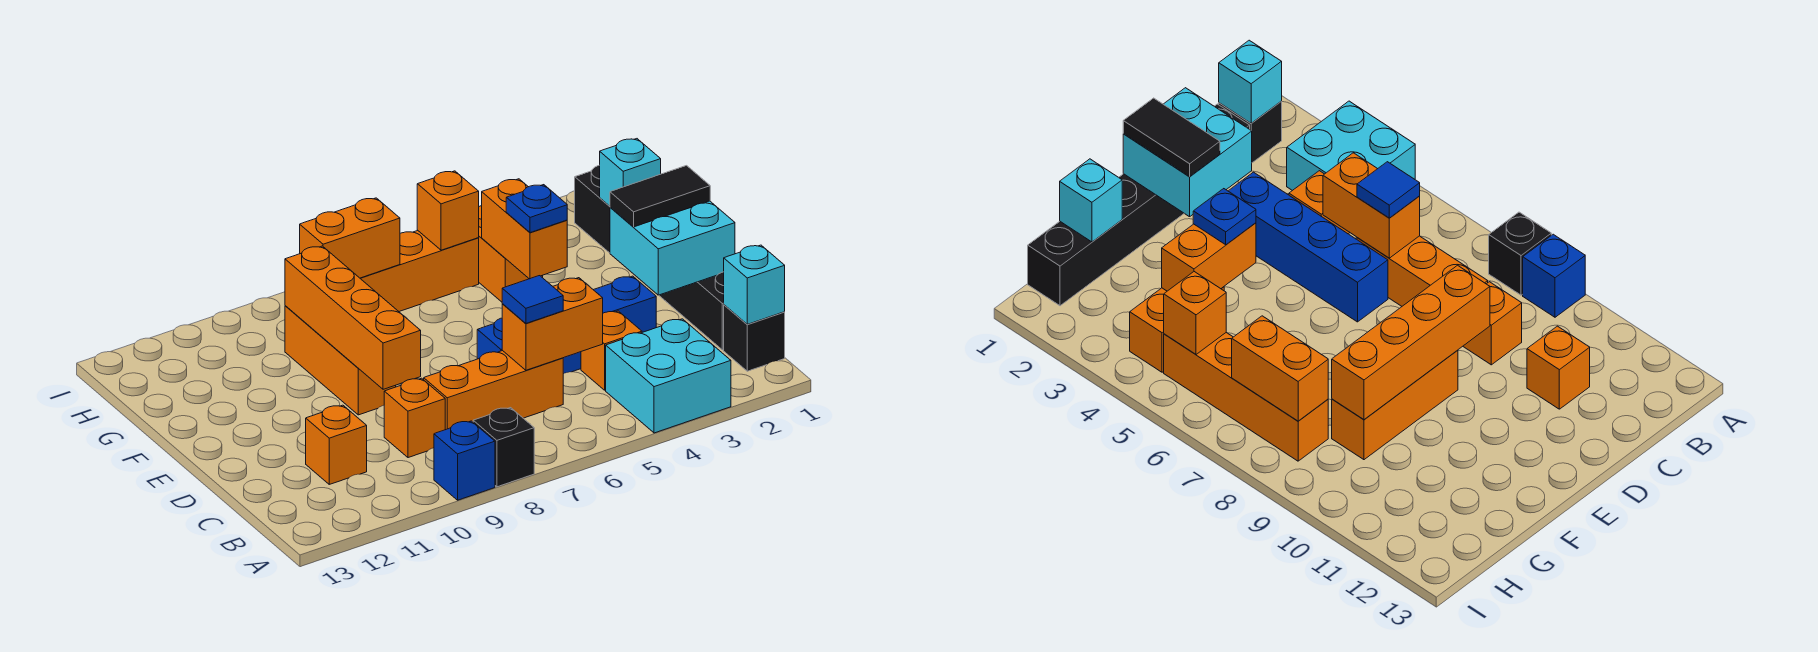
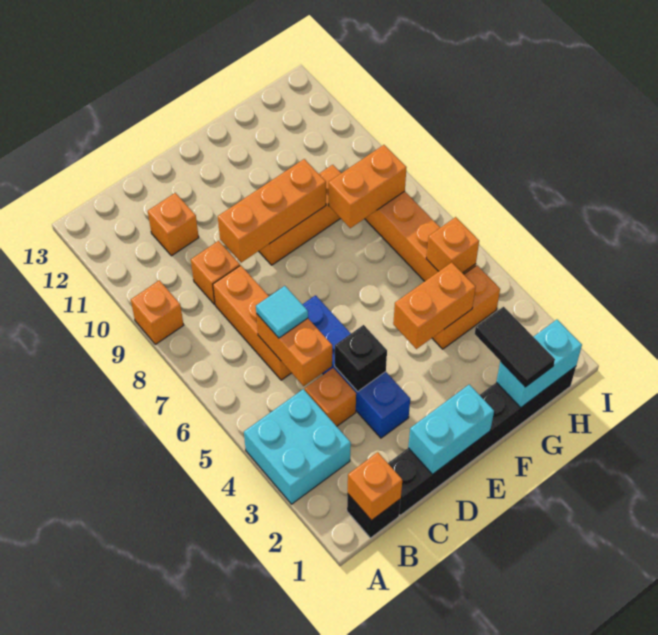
black brick A8 level 1 -> black brick D4 level 2
blue brick A9 level 1 -> orange brick A9 level 1
cyan brick B1 level 2 -> orange brick B1 level 2
blue tile C6 level 3 -> cyan tile C6 level 3
cyan brick D1:E2 level 2 -> cyan brick D1:E1 level 2
orange brick D9:G9 level 2 -> orange brick D9:F9 level 2
black tile E1:E2 level 3 -> black tile G1:G2 level 3
blue plate F4 level 3 -> none
cyan brick G1 level 2 -> cyan brick G1:H1 level 2
orange brick H7:H8 level 2 -> orange brick G8:H8 level 2

